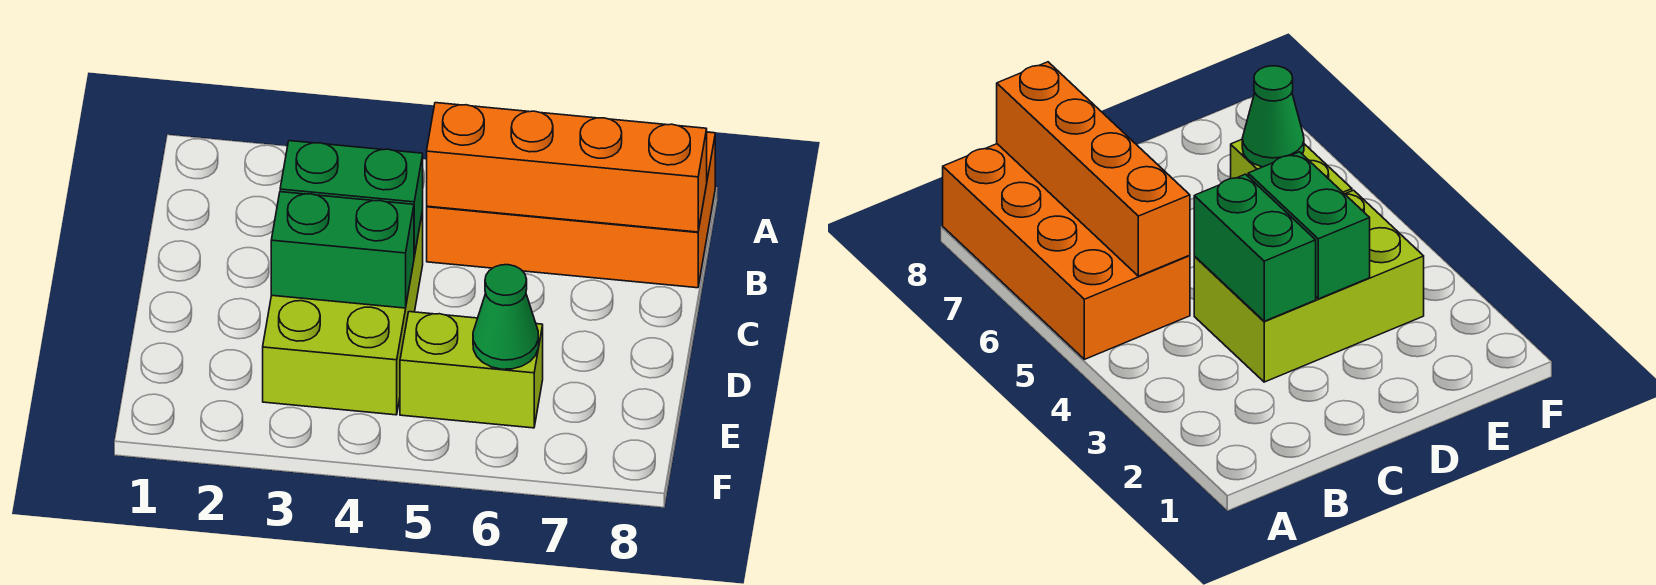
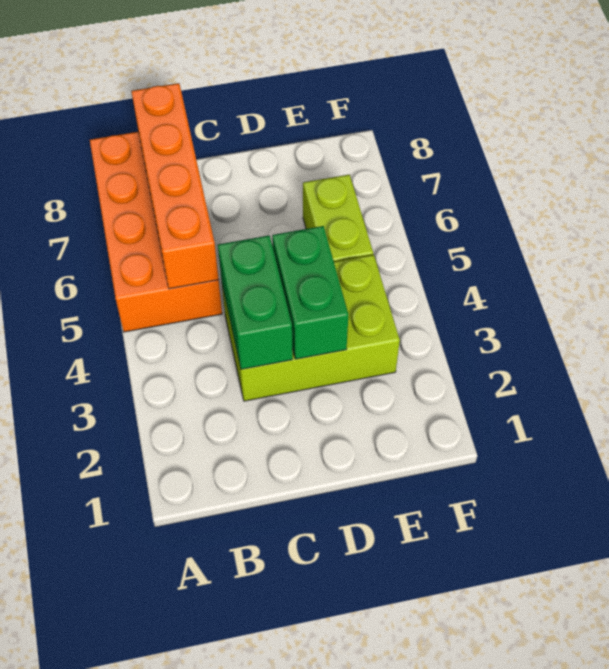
green cone E6 level 2 -> none

